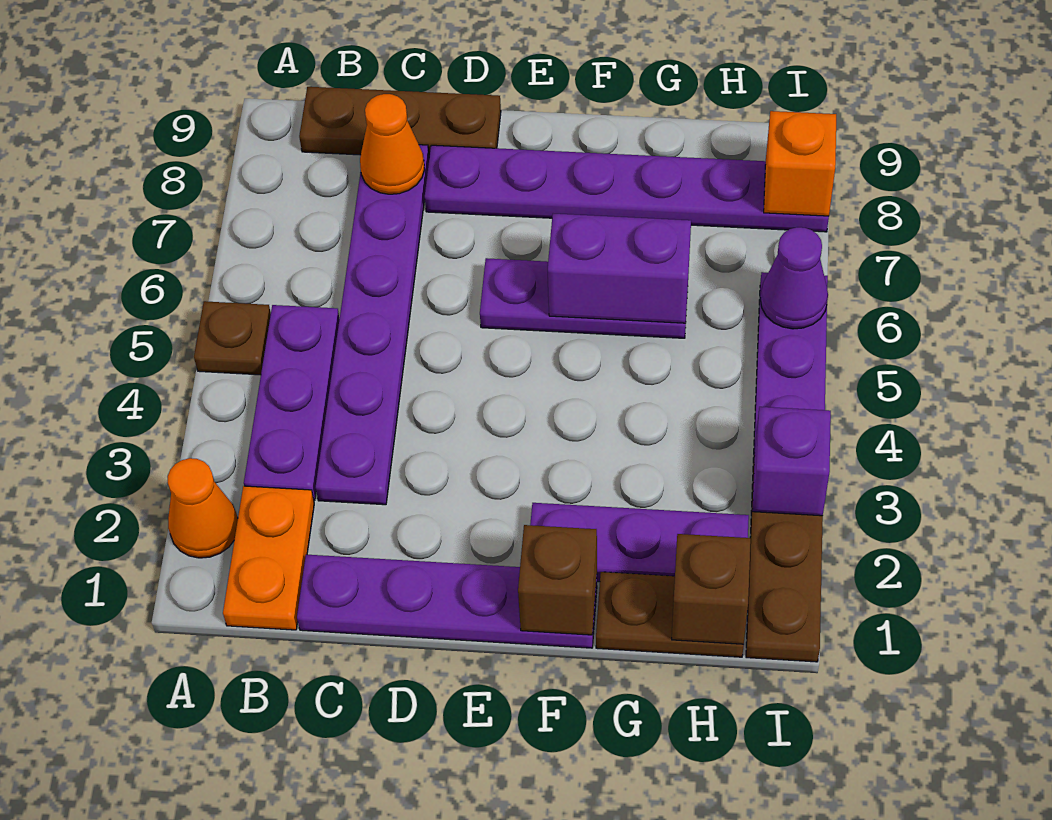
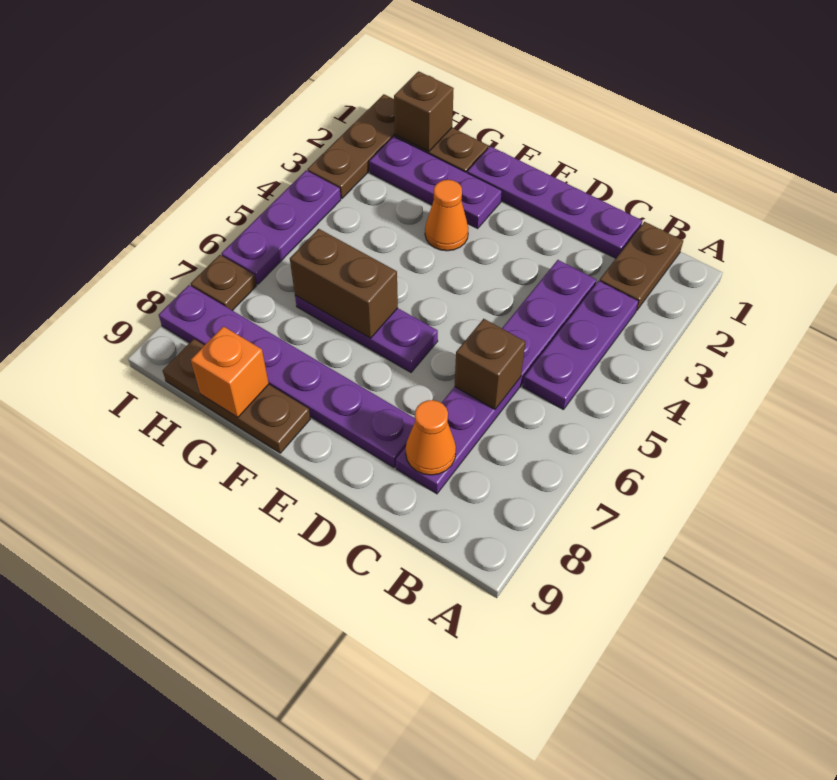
orange cone A2 level 1 -> orange cone F3 level 1
brown plate A5 level 1 -> brown plate I7 level 1
orange plate B1:B2 level 1 -> brown plate B1:B2 level 1
brown plate B9:D9 level 1 -> brown plate F9:H9 level 1
brown brick F1 level 2 -> brown brick C6 level 2
purple brick F6:G6 level 2 -> brown brick F6:G6 level 2
purple brick I3 level 2 -> none
purple cone I6 level 2 -> none
orange brick I8 level 2 -> orange brick G9 level 2

